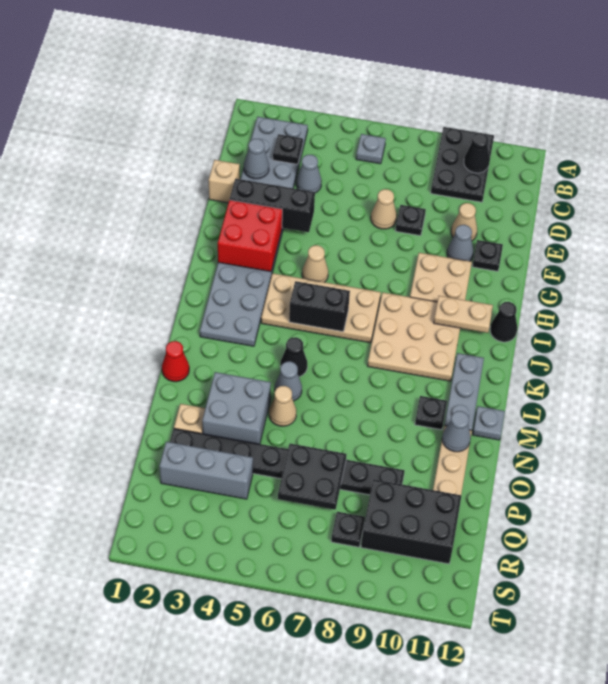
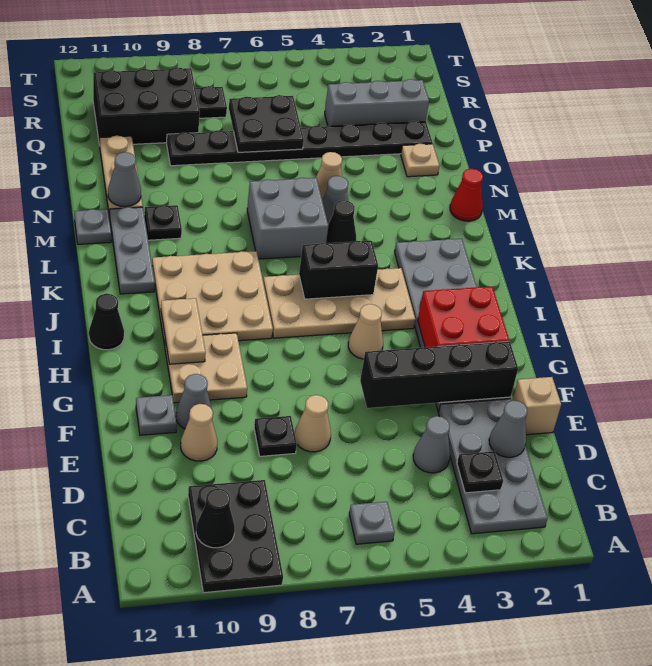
black brick F2:F4 level 2 -> black brick F2:F5 level 2
black plate F11 level 1 -> grey plate F11 level 1
tan plate I10:I11 level 2 -> tan plate H10:I10 level 2
grey brick N3:O4 level 1 -> grey brick L6:M7 level 1

